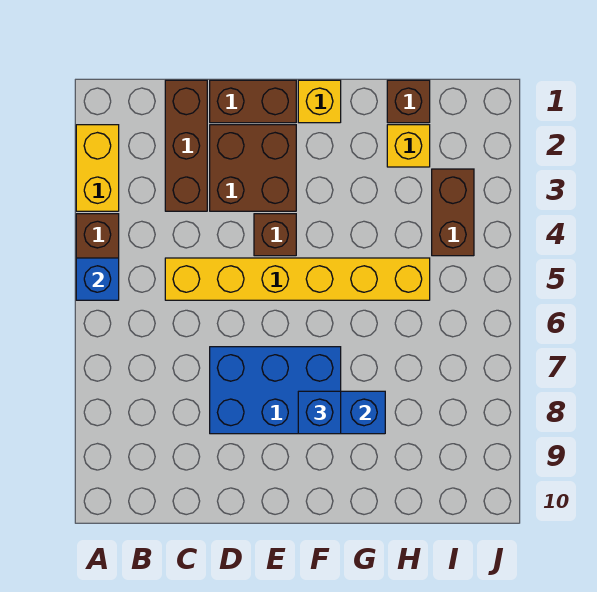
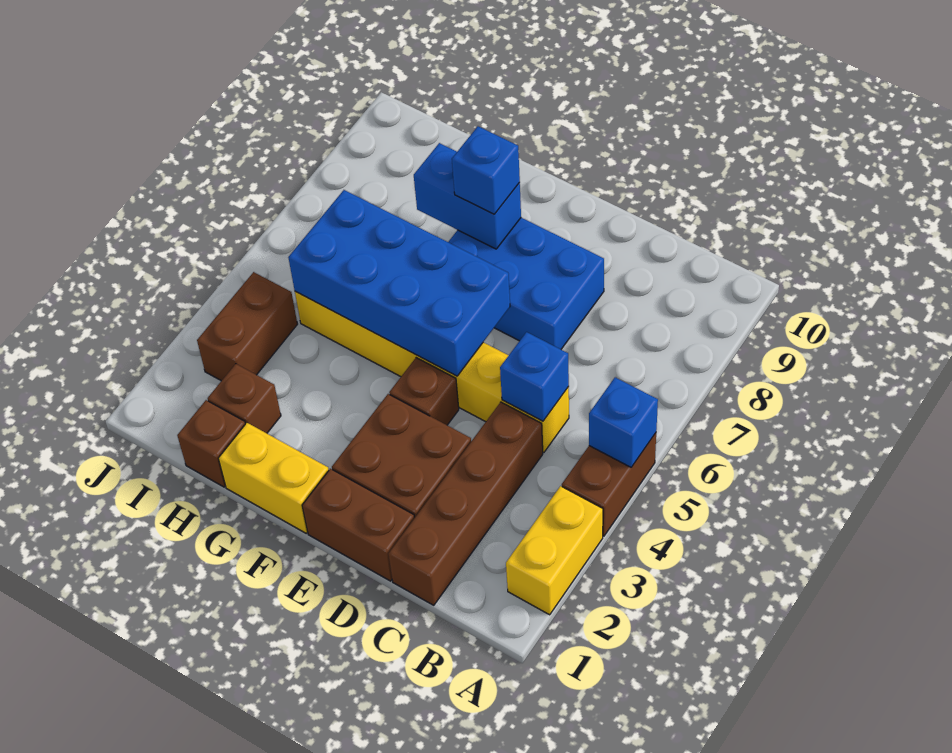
brown brick C1:C3 level 1 -> brown brick C1:C4 level 1
none -> blue brick C5 level 2
none -> blue brick E5:H6 level 2
yellow brick F1 level 1 -> yellow brick F1:G1 level 1
yellow brick H2 level 1 -> brown brick H2 level 1

